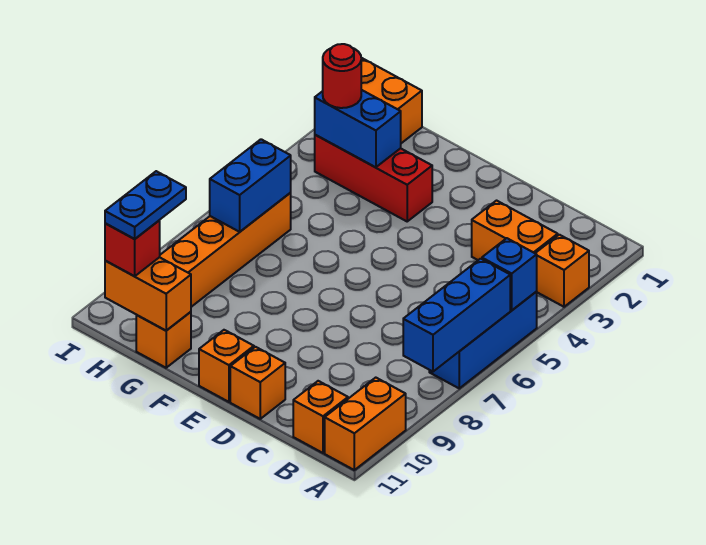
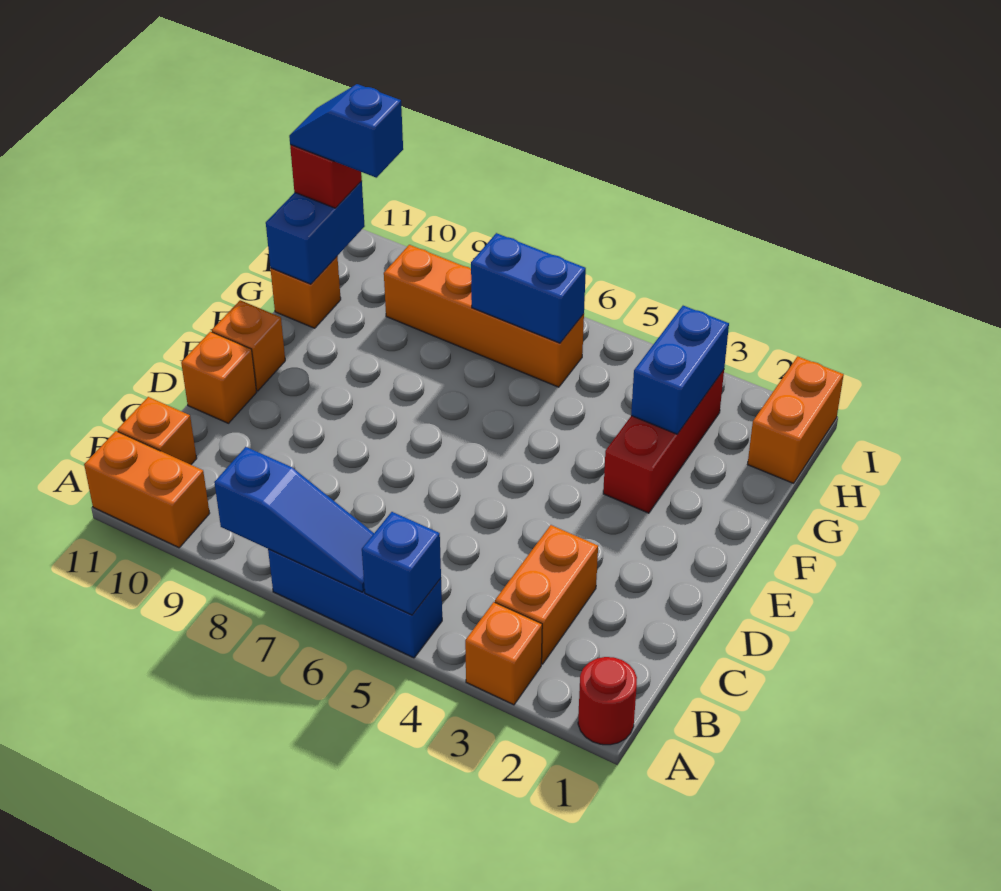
blue brick A6:A8 level 2 -> blue slope A6:A8 level 2 top 8
orange brick G11:H11 level 2 -> blue brick G11:H11 level 2
red round brick H3 level 3 -> red round brick A1 level 1
blue plate H10:H11 level 4 -> blue slope H10:H11 level 4 top 10

